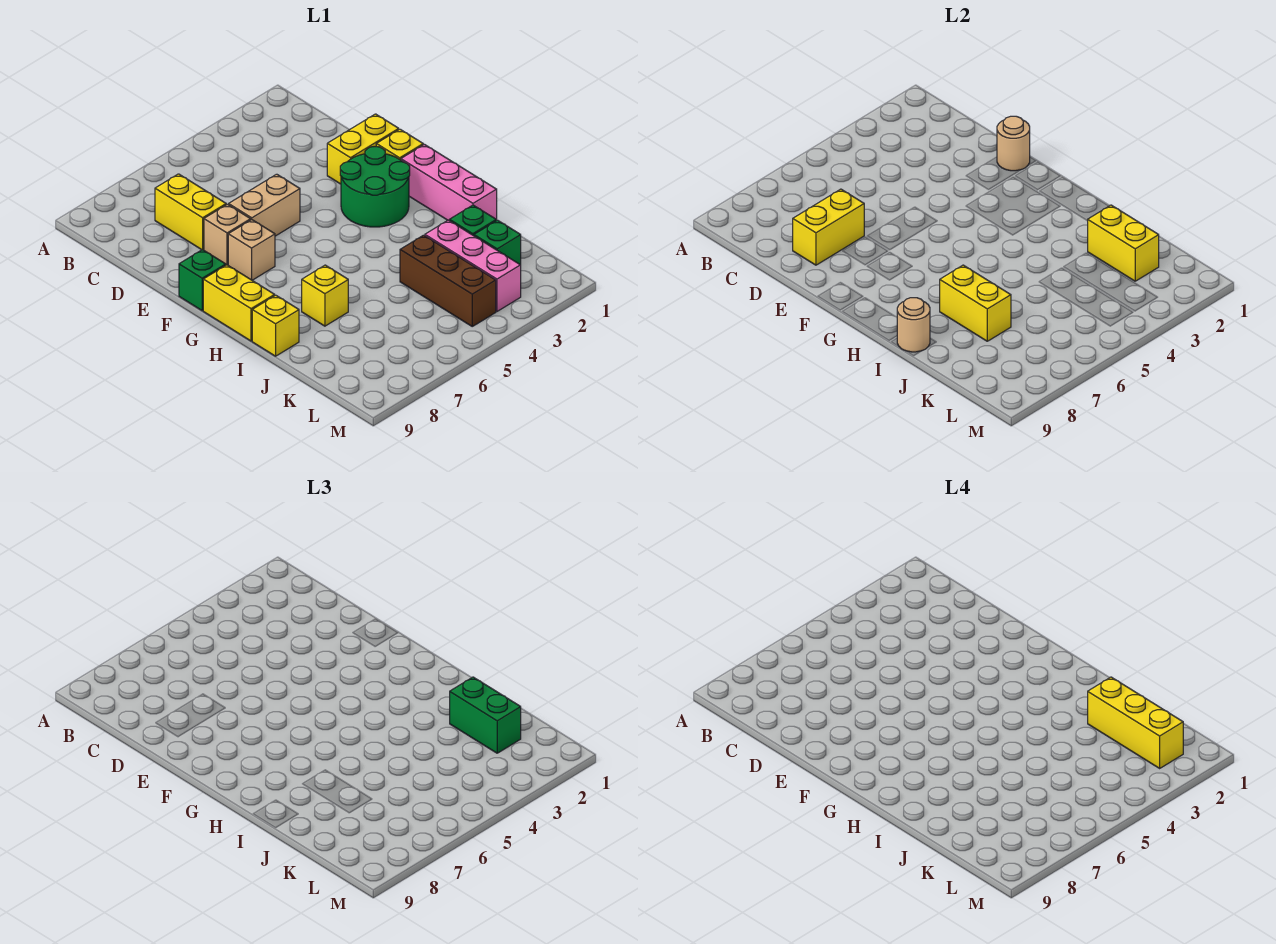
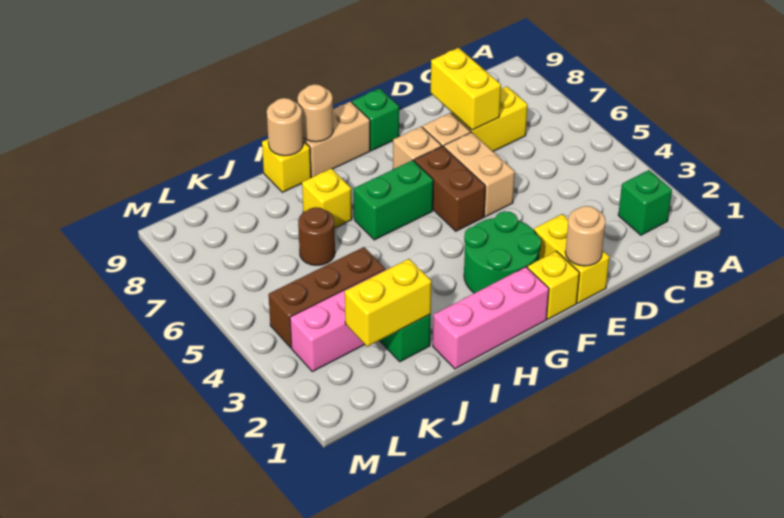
none -> brown brick F5:F6 level 1
yellow brick G9:H9 level 1 -> tan brick G9:H9 level 1
none -> tan round brick H9 level 2
yellow brick I7:J7 level 2 -> none
green brick J2:K2 level 3 -> green brick G6:H6 level 1
yellow brick J2:L2 level 4 -> none
none -> brown round brick J6 level 1
green brick K2 level 1 -> green brick B2 level 1

